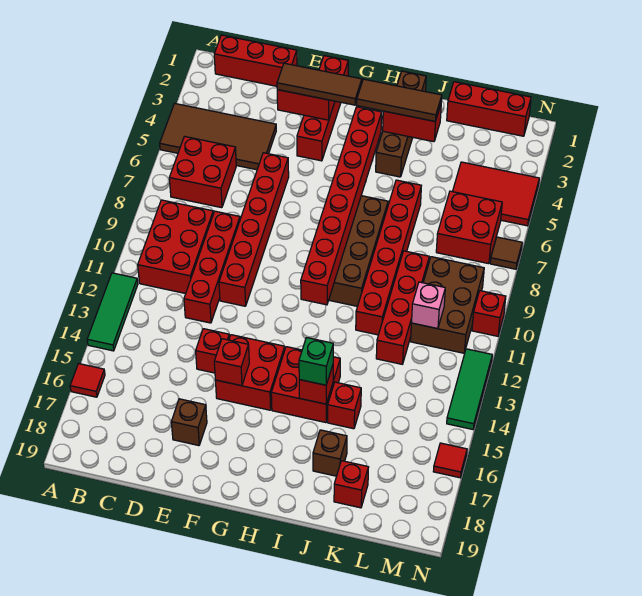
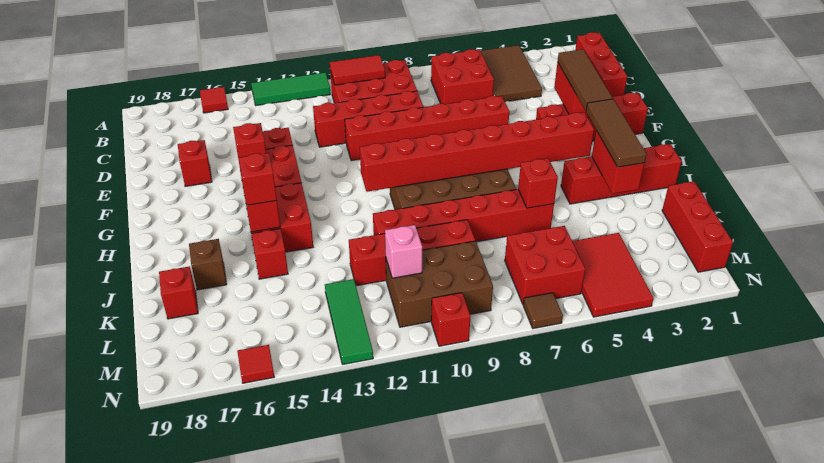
brown tile A4:D5 level 1 -> brown tile A4:C5 level 1
none -> red tile B10:B11 level 2
brown brick E17 level 1 -> red brick E17 level 1
brown brick I1:I4 level 1 -> red brick I1:I4 level 1
green brick I15 level 3 -> red brick I15 level 3
none -> red brick J6 level 2
green tile N12:N14 level 1 -> green tile L13:N13 level 1

